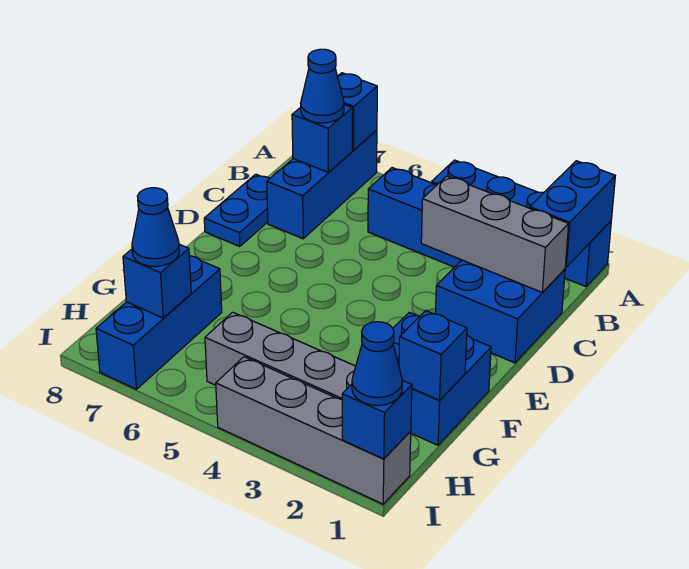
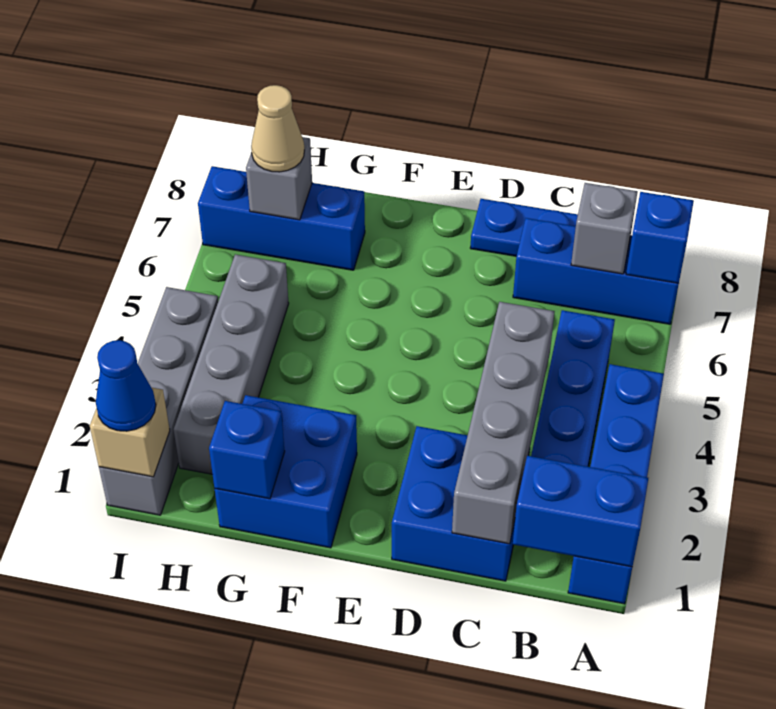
blue brick B7 level 2 -> grey brick B7 level 2
blue cone B7 level 3 -> none
grey brick C1:C3 level 2 -> grey brick C1:C4 level 2
blue brick H7 level 2 -> grey brick H7 level 2
blue cone H7 level 3 -> tan cone H7 level 3
blue brick I1 level 2 -> tan brick I1 level 2

